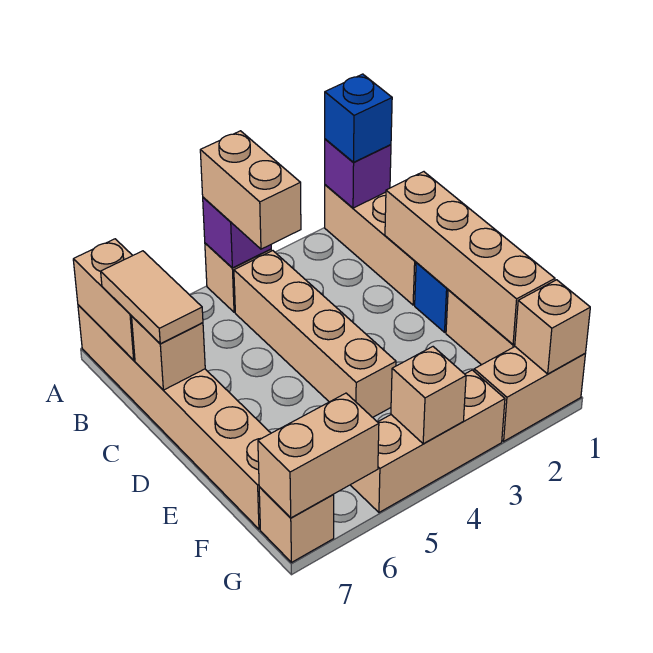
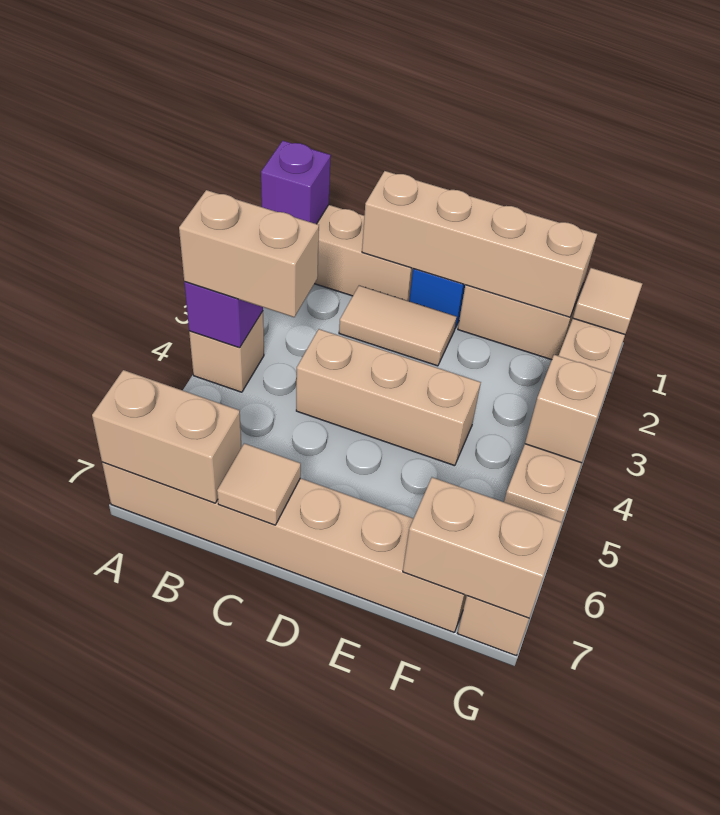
blue brick A1 level 3 -> none
tan brick B4:E4 level 1 -> tan brick C4:E4 level 1
tan tile B7:C7 level 3 -> tan tile C2:D2 level 1
tan brick C7 level 2 -> tan tile C7 level 2
tan brick G1 level 2 -> tan tile G1 level 2
tan brick G6:G7 level 2 -> tan brick F7:G7 level 2

